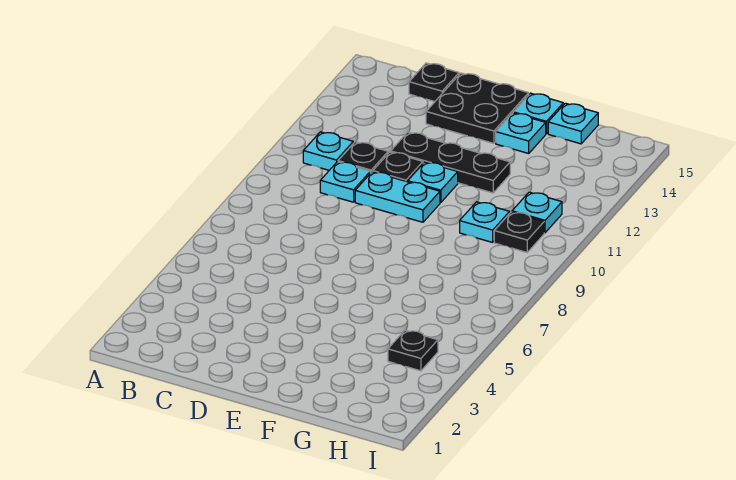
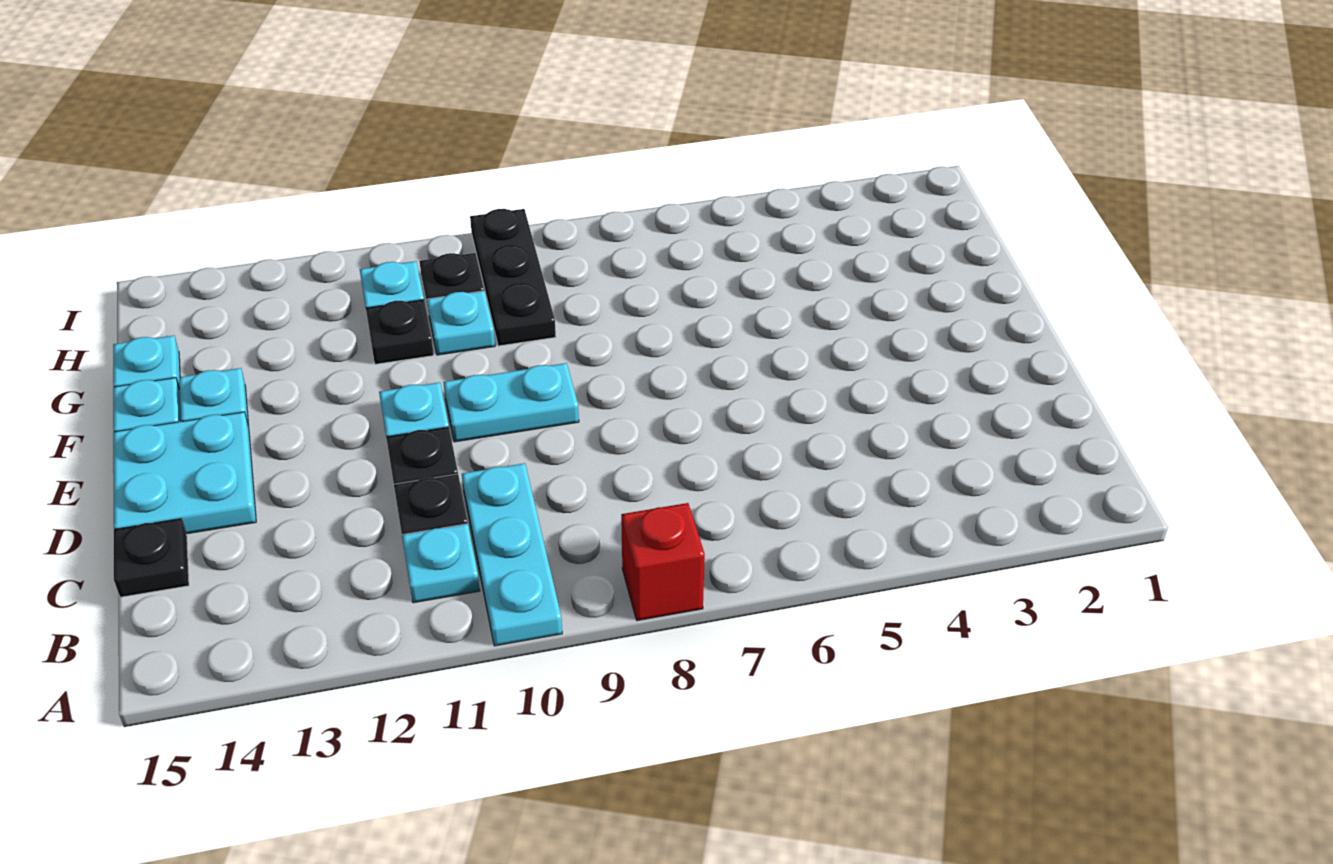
none -> red brick A8 level 1
cyan plate C10 level 1 -> cyan plate A10:C10 level 1
cyan plate D10:E10 level 1 -> cyan plate E9:E10 level 1
black plate D12:F12 level 1 -> black plate G9:I9 level 1
black plate D14:E15 level 1 -> cyan plate D14:E15 level 1
black plate H4 level 1 -> black plate G11 level 1

